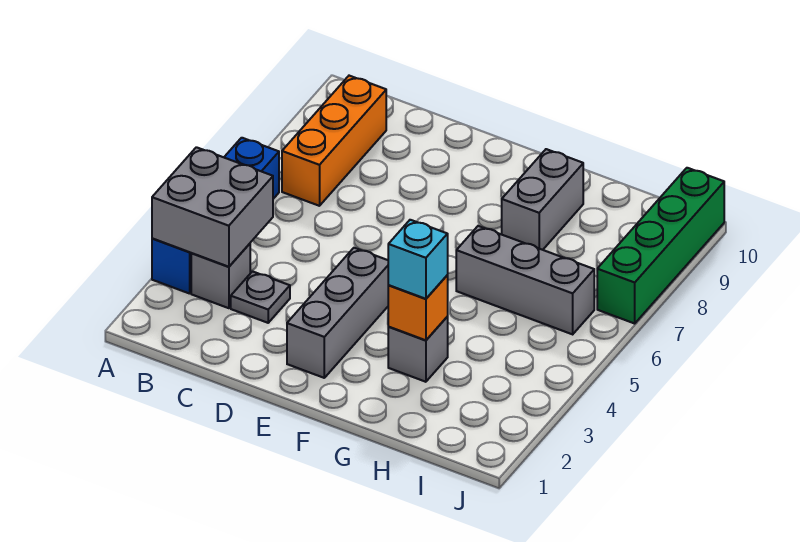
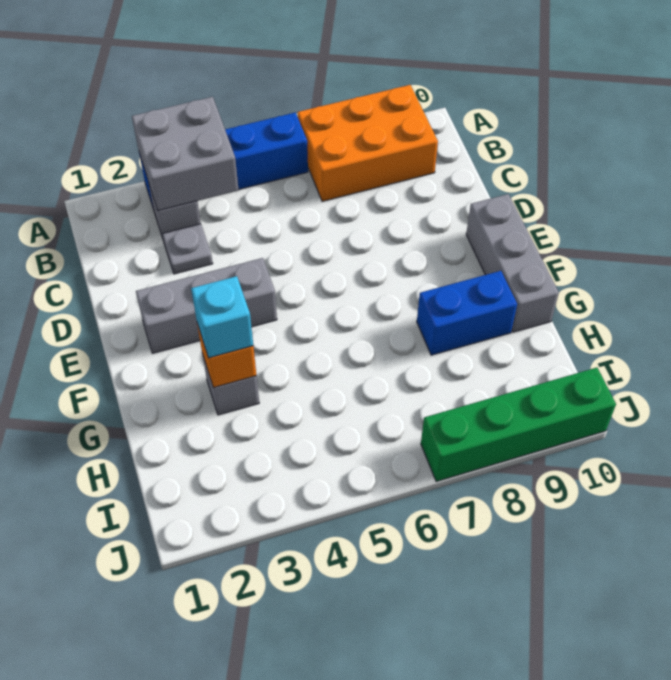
orange brick B7:B9 level 1 -> orange brick A7:B9 level 1
grey brick G6:I6 level 1 -> grey brick E10:G10 level 1
grey brick G8:G9 level 1 -> blue brick G8:G9 level 1

